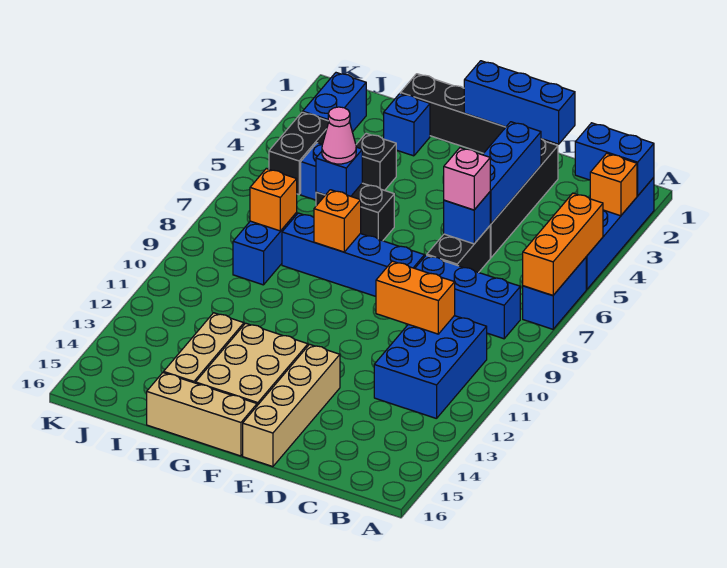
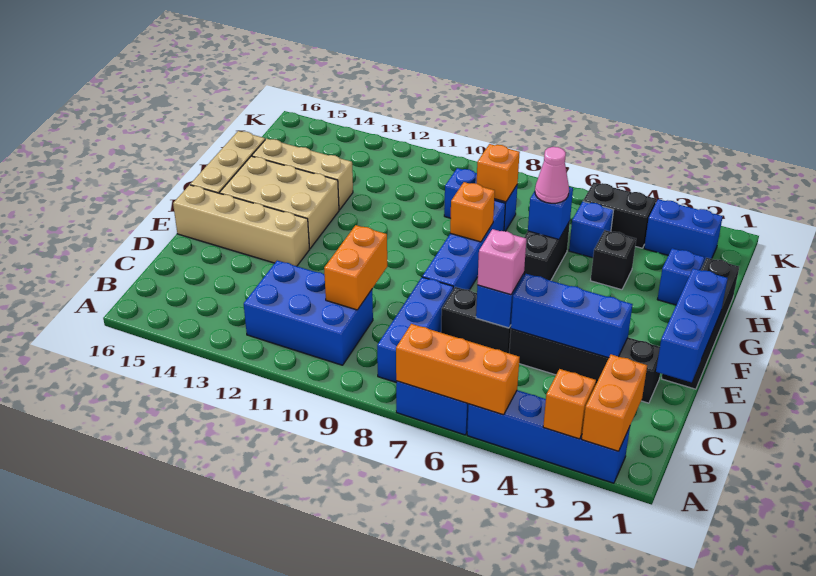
blue brick A2:B2 level 2 -> orange brick A2:B2 level 2

